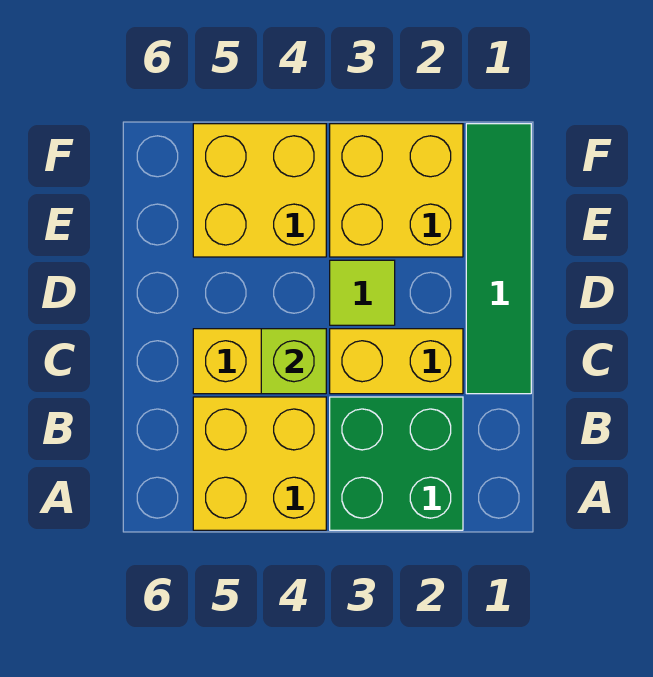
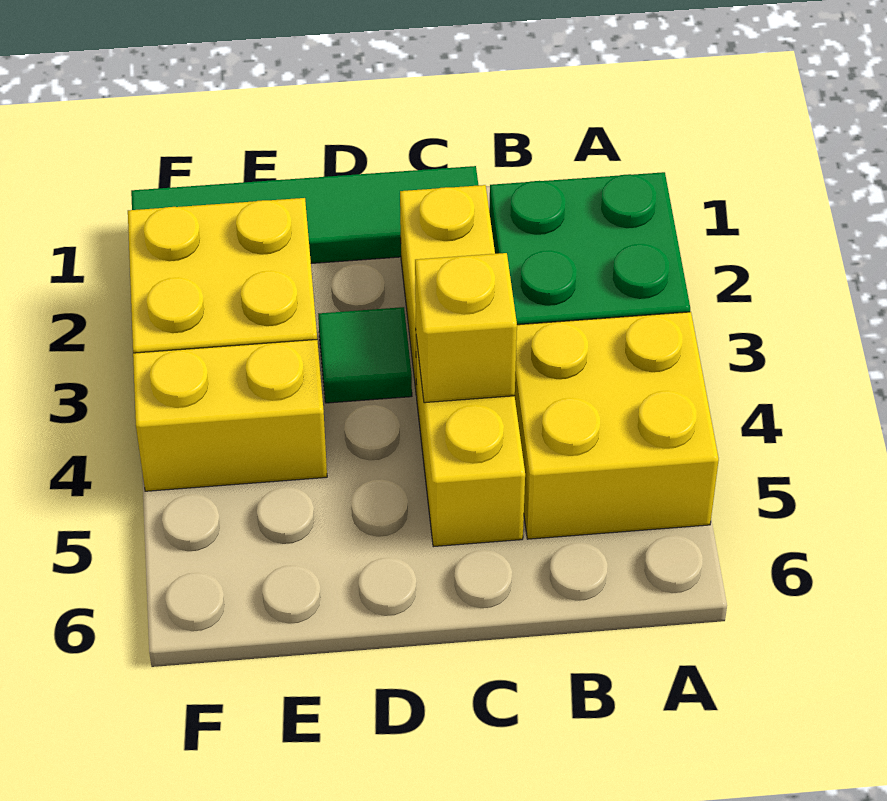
lime brick C4 level 2 -> yellow brick C4 level 2
lime tile D3 level 1 -> green tile D3 level 1
yellow brick E4:F5 level 1 -> yellow brick E4:F4 level 1

